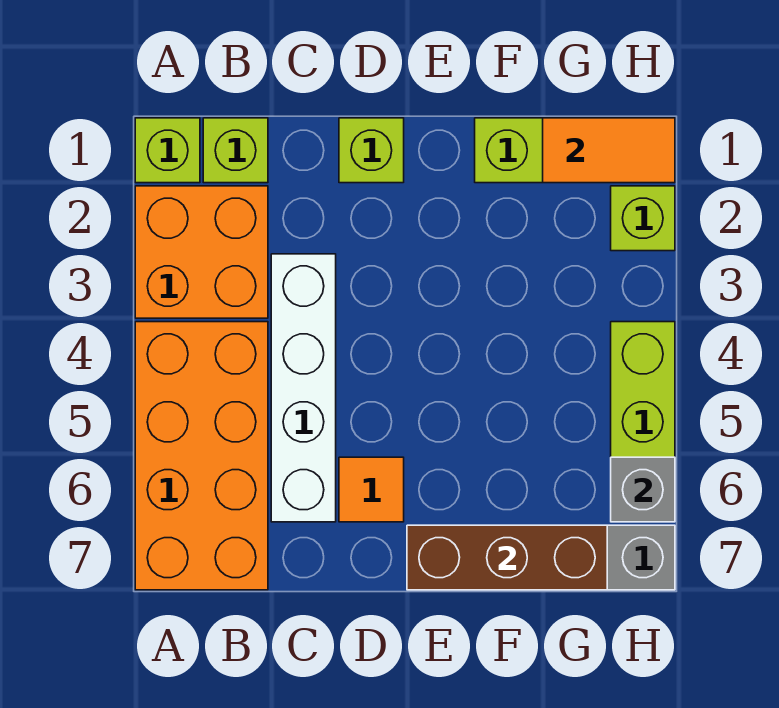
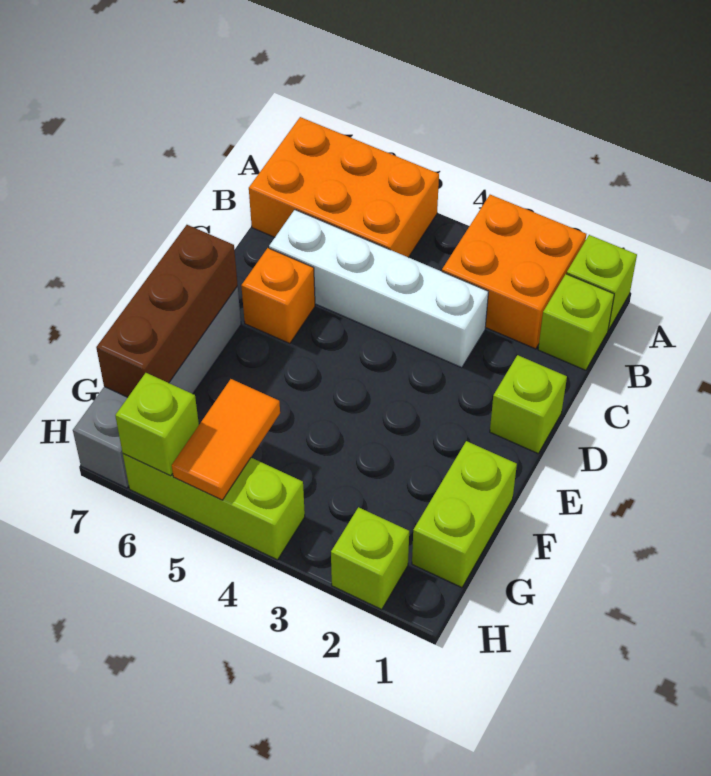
orange brick A4:B7 level 1 -> orange brick A5:B7 level 1
orange tile D6 level 1 -> orange brick D6 level 1
orange tile G1:H1 level 2 -> orange tile G5:H5 level 2
grey brick H6 level 2 -> lime brick H6 level 2

